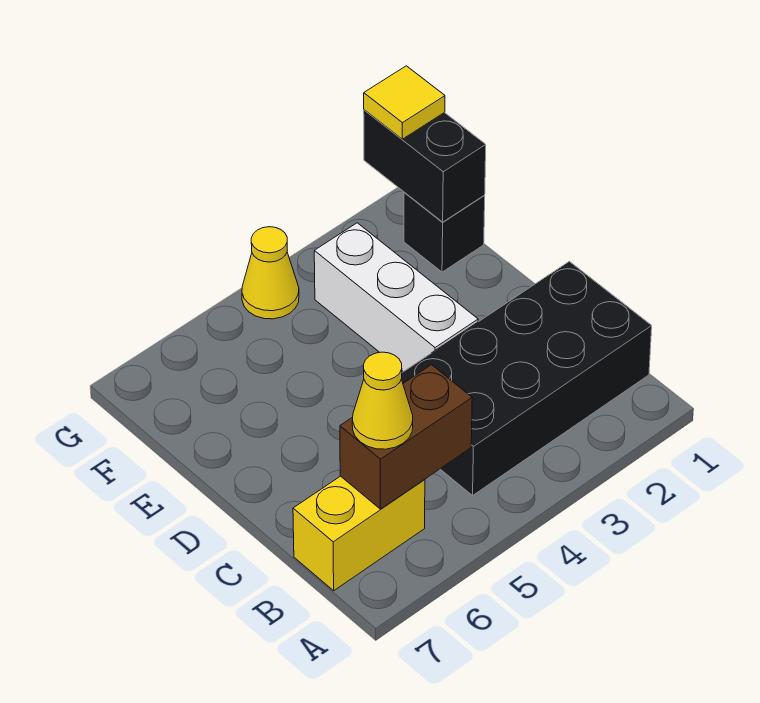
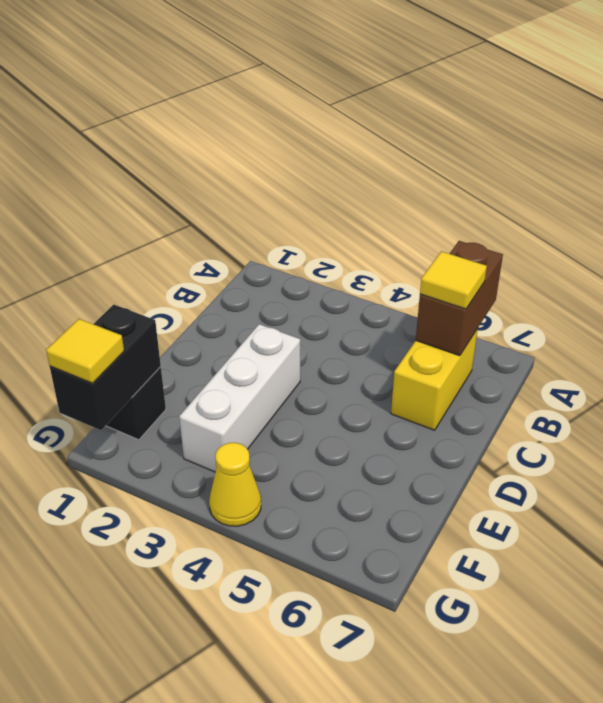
black brick B1:C4 level 1 -> none
brown brick B5:B6 level 2 -> brown brick A6:B6 level 2
yellow brick B6:B7 level 1 -> yellow brick B6:C6 level 1
yellow cone B6 level 3 -> yellow tile B6 level 3

